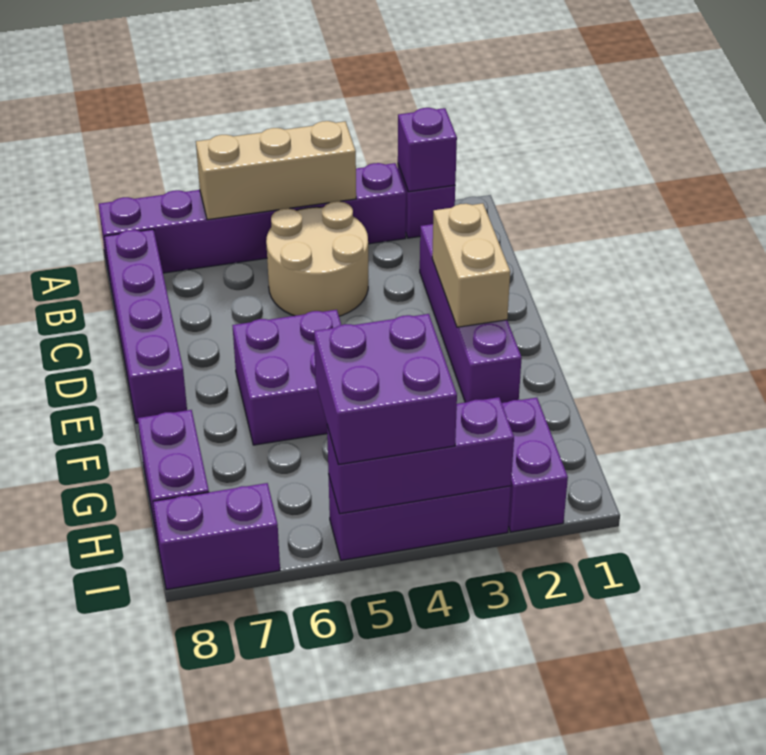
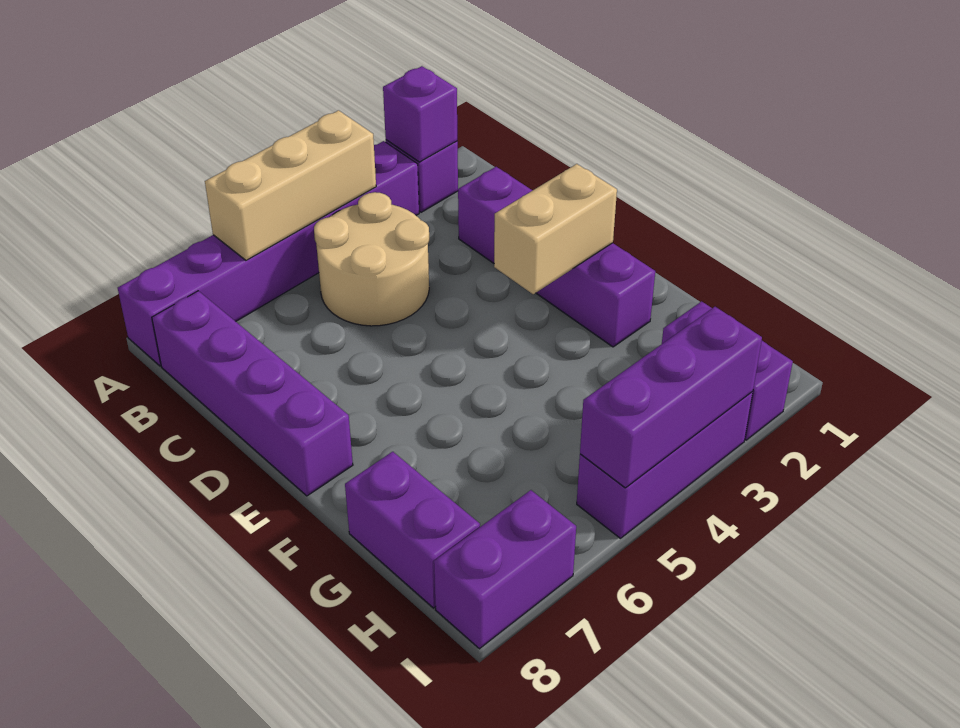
tan brick D2:E2 level 2 -> tan brick E2:E3 level 2
purple brick E5:F6 level 1 -> none
purple brick H4:I5 level 3 -> none

